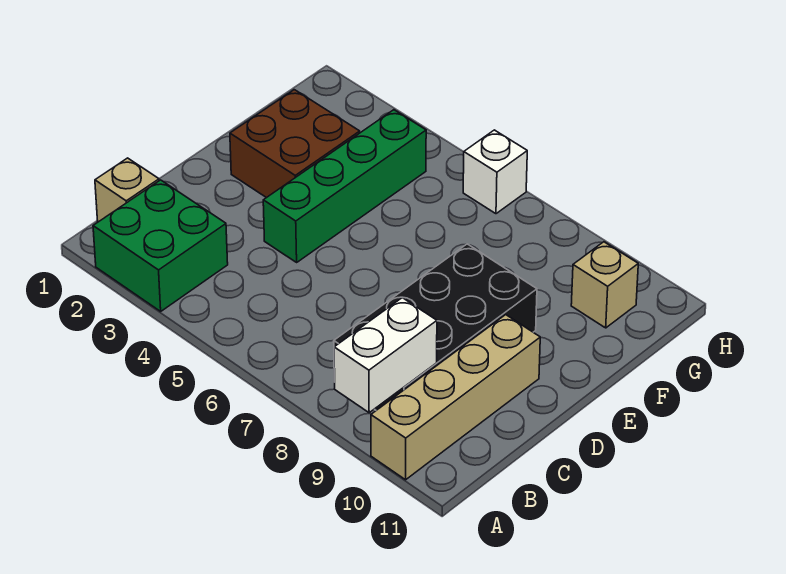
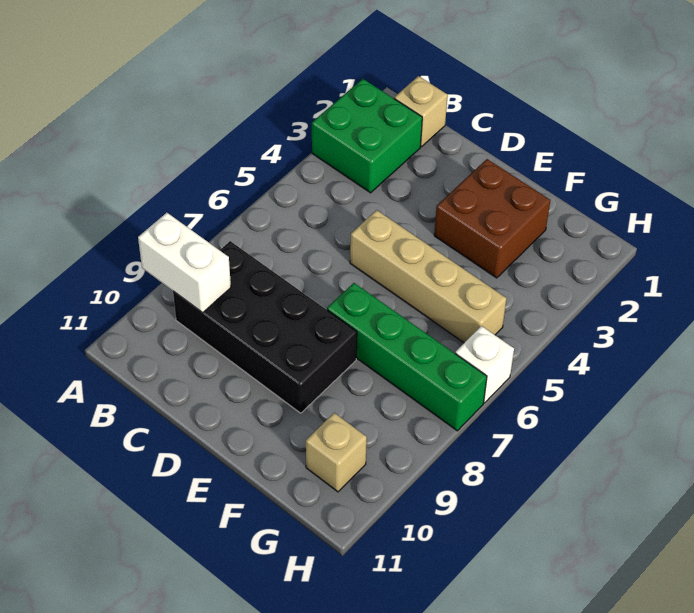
tan brick A10:D10 level 1 -> tan brick D5:G5 level 1
green brick D4:G4 level 1 -> green brick E7:H7 level 1

